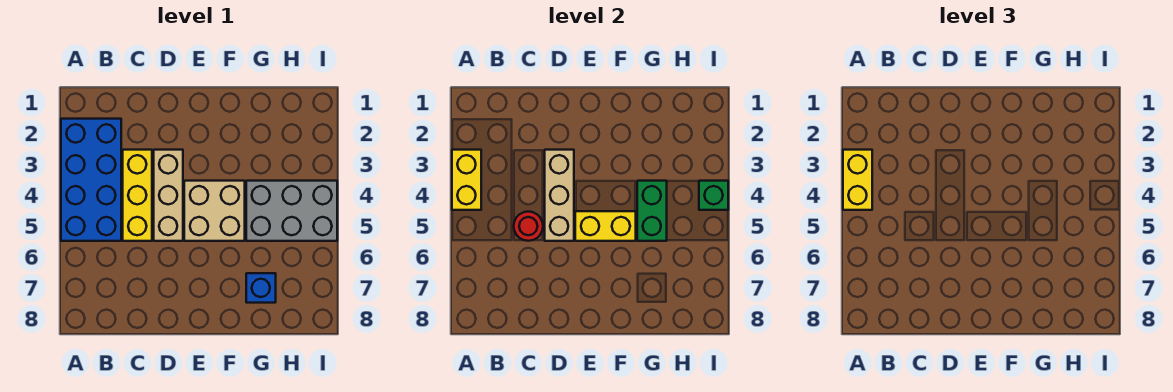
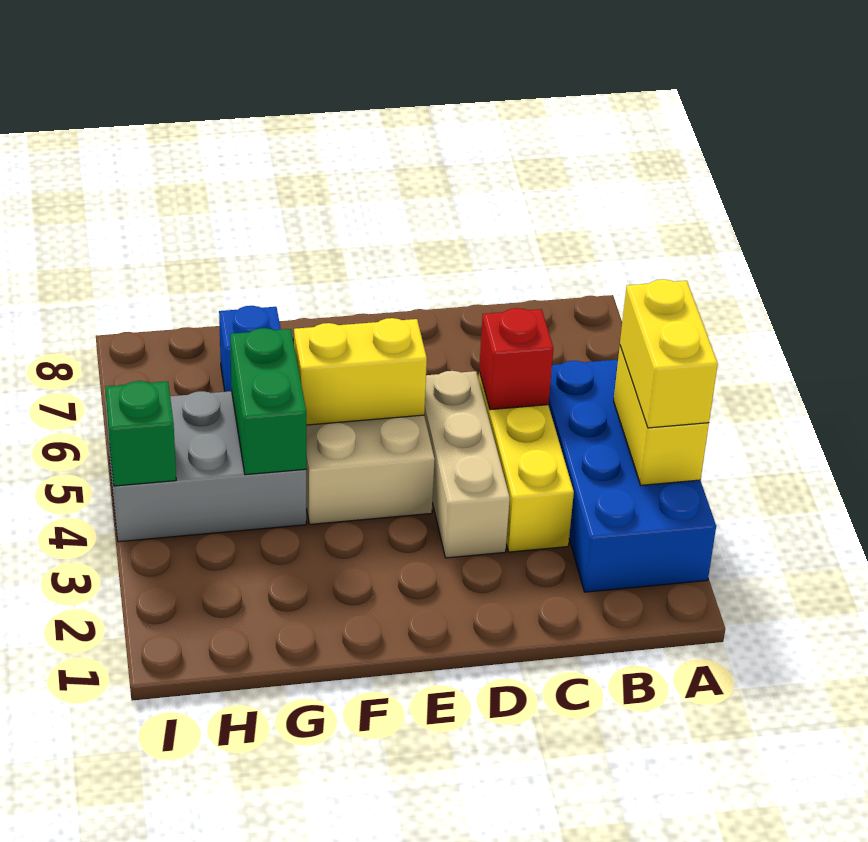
red round brick C5 level 2 -> red brick C5 level 2
tan brick D3:D5 level 2 -> none

